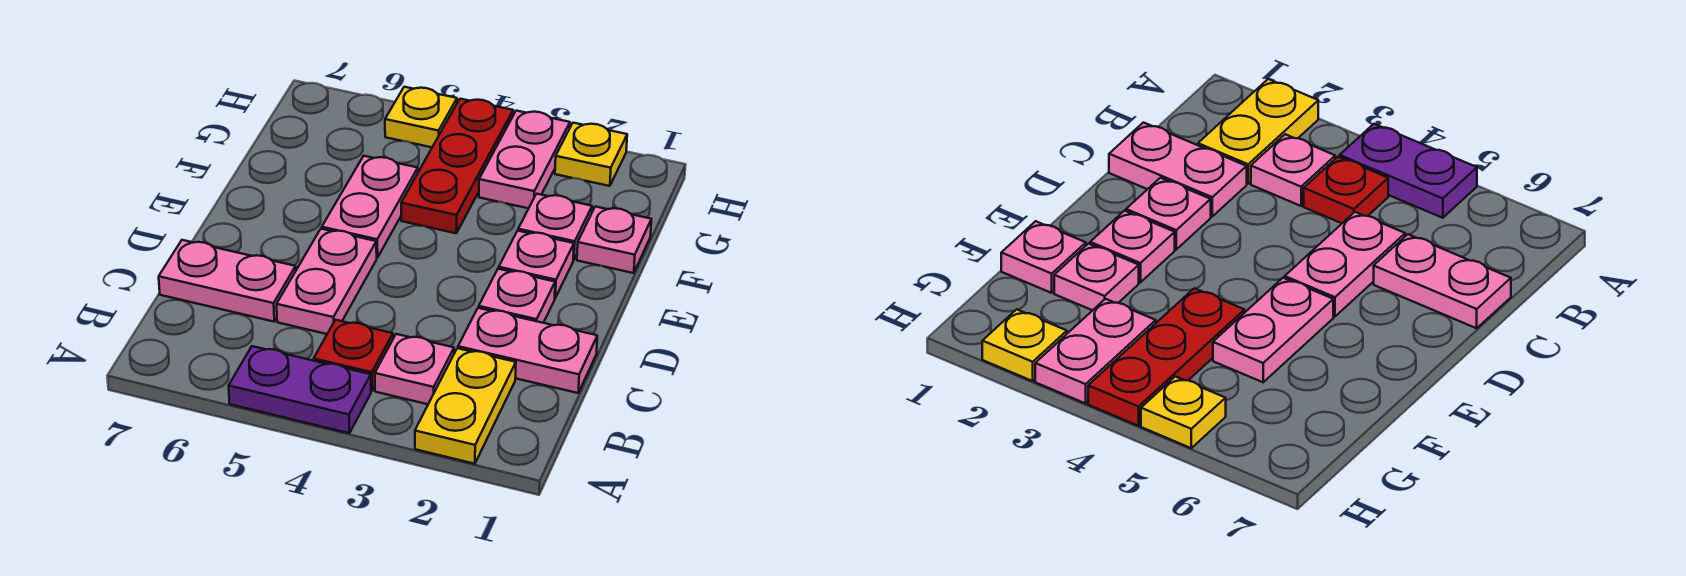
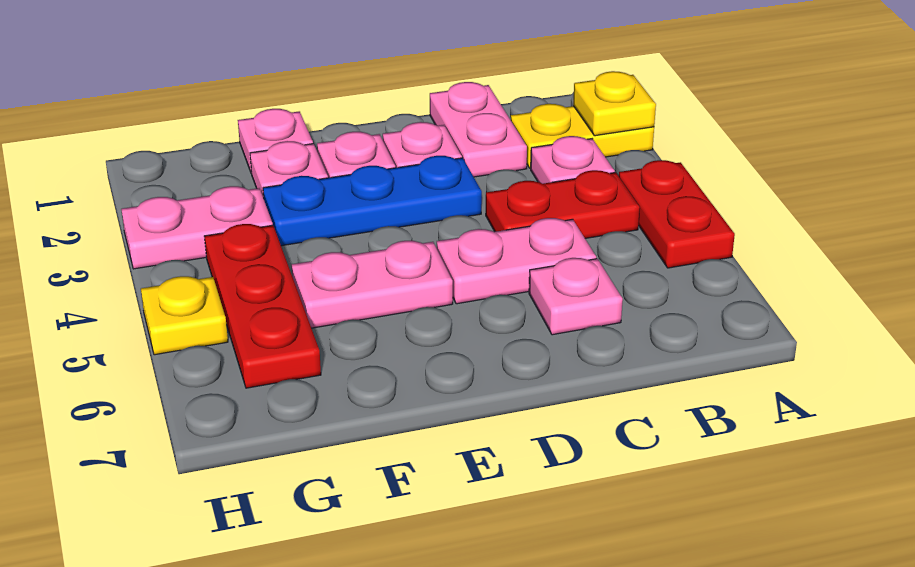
purple plate A4:A5 level 1 -> red plate A4:A5 level 1
red plate B4 level 1 -> red plate B4:C4 level 1
pink plate C6:C7 level 1 -> pink plate C6 level 1
none -> blue plate D3:F3 level 1
red plate F4:H4 level 1 -> red plate G4:G6 level 1
yellow plate H2 level 1 -> yellow plate A2 level 2

